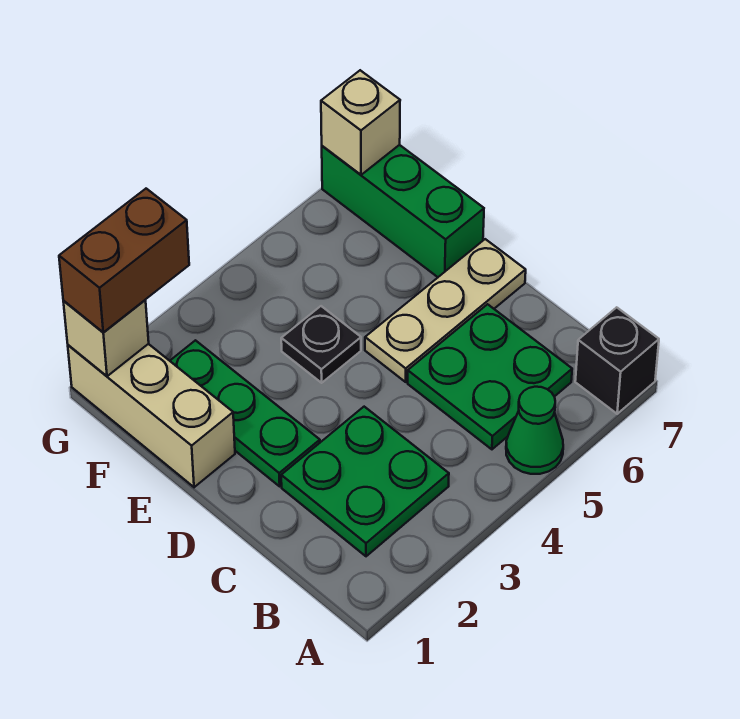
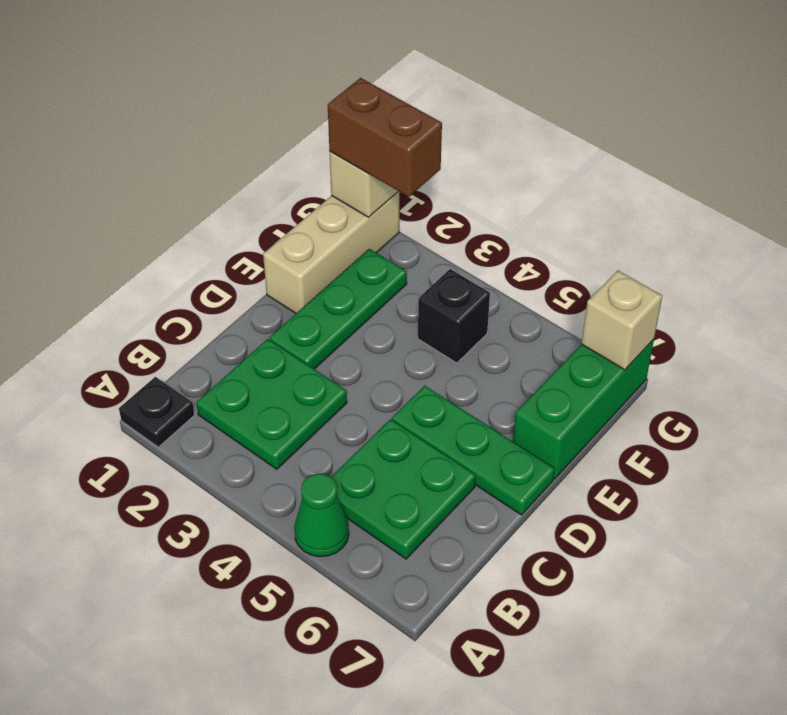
black brick A7 level 1 -> black brick F4 level 1
tan plate D5:D7 level 1 -> green plate D5:D7 level 1
black plate E4 level 1 -> black plate A1 level 1

